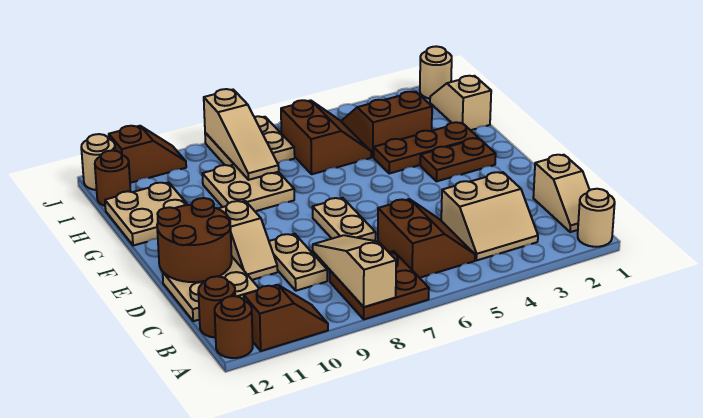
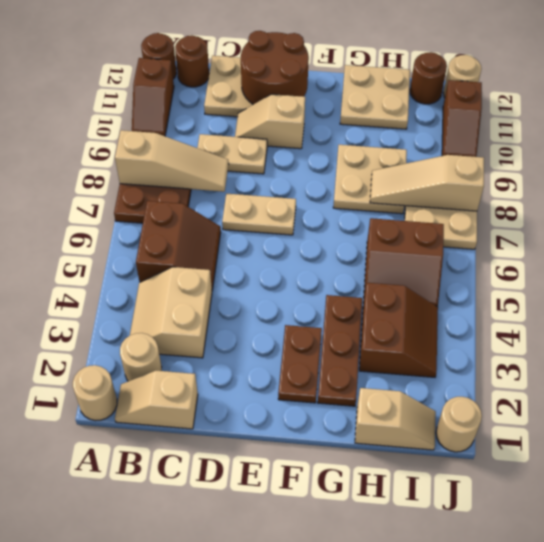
none -> tan round brick B2 level 1
brown slope B5:C6 level 1 top 6 -> brown slope B5:C6 level 1 top B

